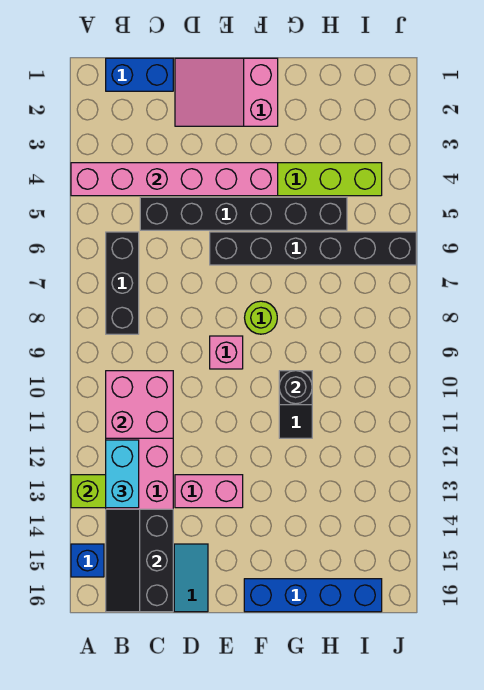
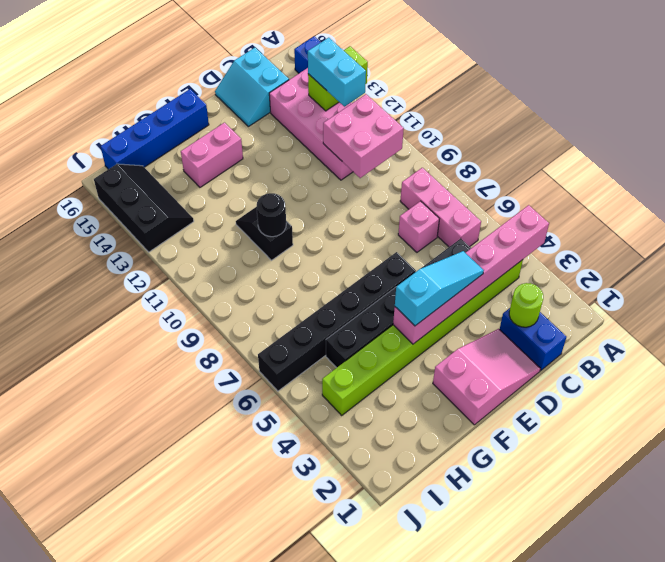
blue brick B1:C1 level 1 -> blue brick C1:C2 level 1
black brick B6:B8 level 1 -> pink brick B6:B8 level 1
black slope B14:C16 level 2 top C -> black slope I13:J15 level 1 top J
none -> cyan slope D4:F4 level 3 top F
pink brick D13:E13 level 1 -> pink brick F14:G14 level 1
pink brick E9 level 1 -> pink brick C7 level 1
lime round brick F8 level 1 -> lime round brick C2 level 2

